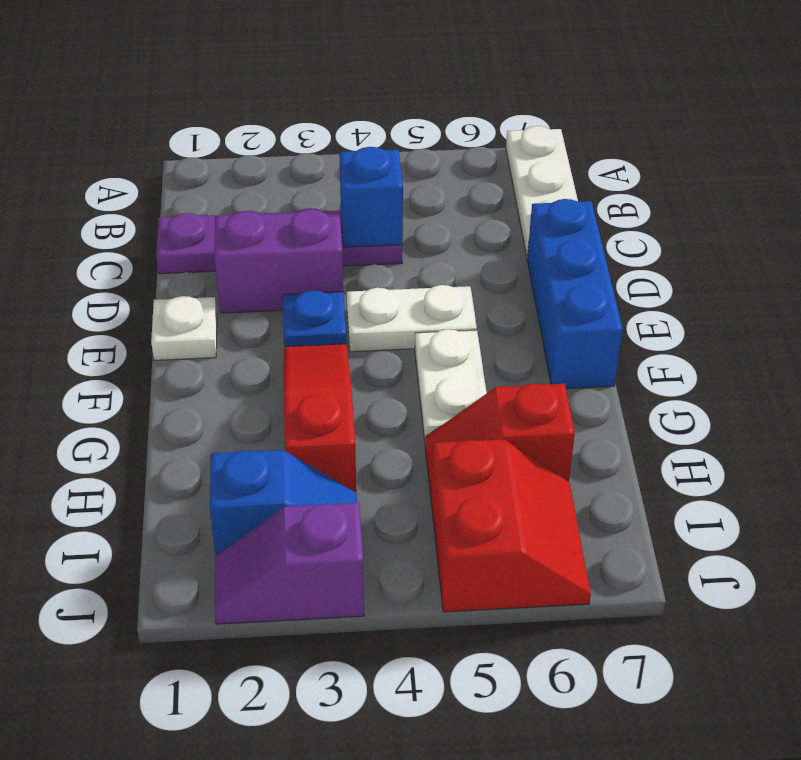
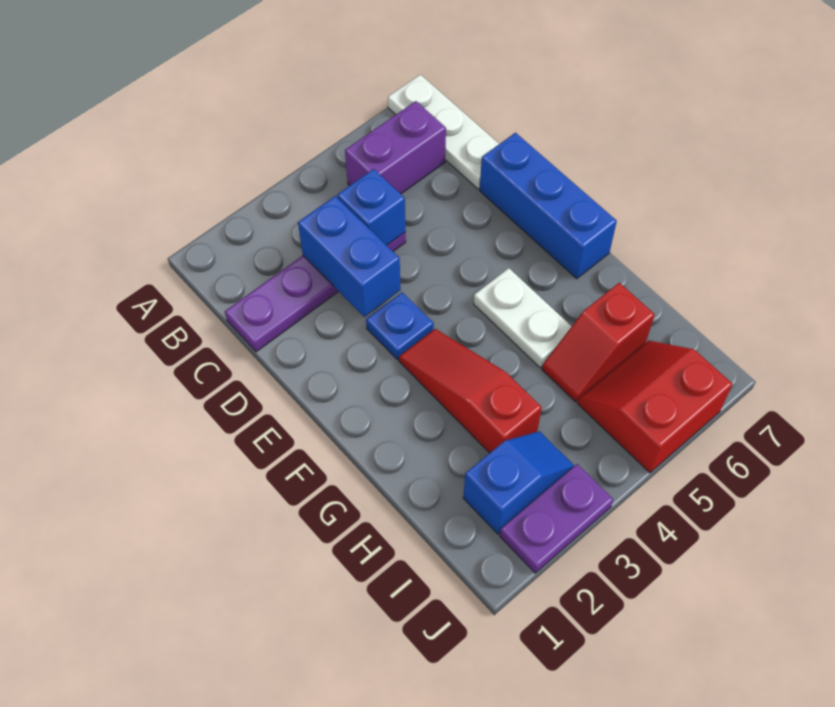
none -> blue brick C3:D3 level 2
purple brick D2:D3 level 1 -> purple brick B5:B6 level 1
white plate E1 level 1 -> none
white plate E4:E5 level 1 -> none
red slope I5:J6 level 1 top 5 -> red slope I5:J6 level 1 top J
purple slope J2:J3 level 1 top 3 -> purple plate J2:J3 level 1

